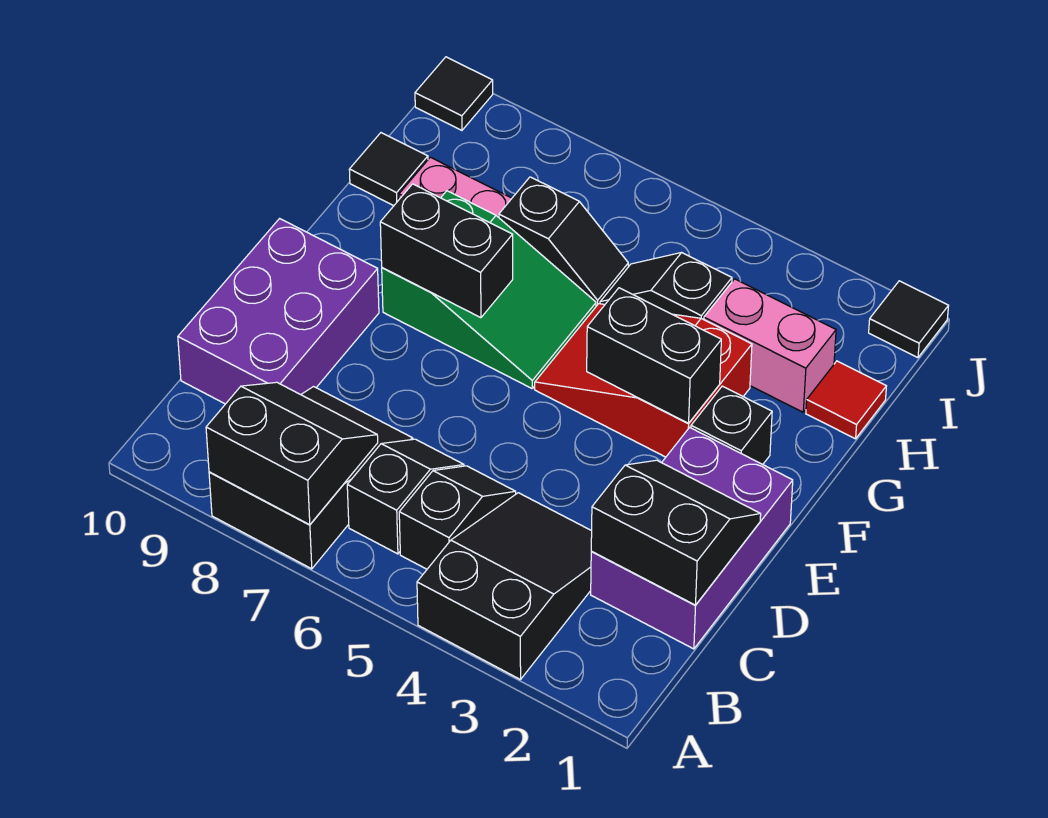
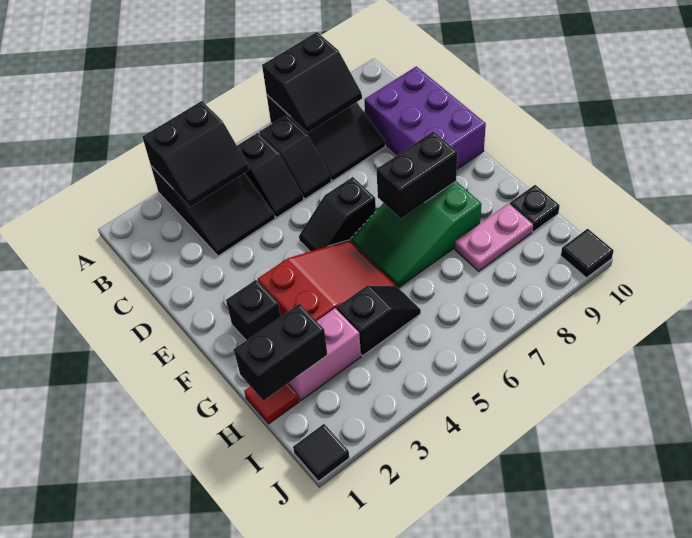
purple brick C1:E2 level 1 -> none
black slope C1:D2 level 2 top C -> black slope A3:B4 level 2 top A
black brick F3:F4 level 2 -> black brick H1:H2 level 2
black slope H6:H7 level 1 top 7 -> black slope E5:E6 level 1 top 6
black tile H10 level 1 -> black plate H10 level 1

